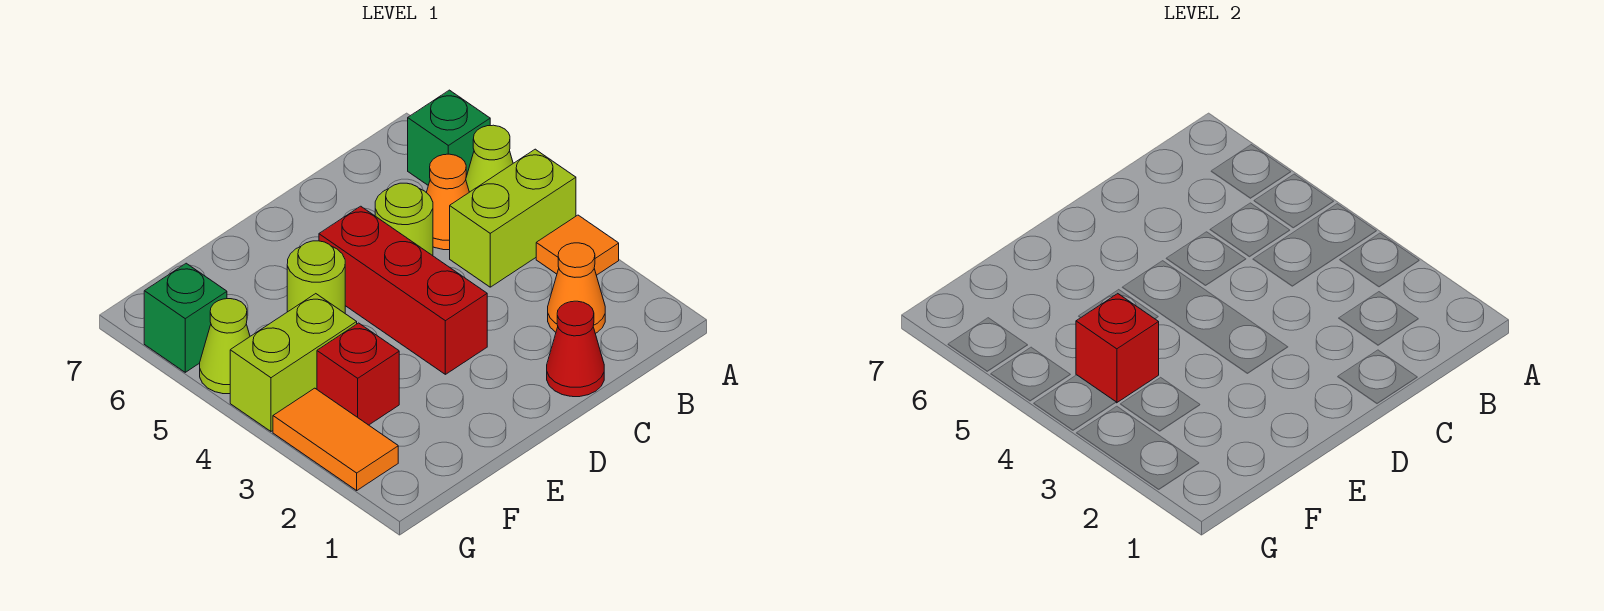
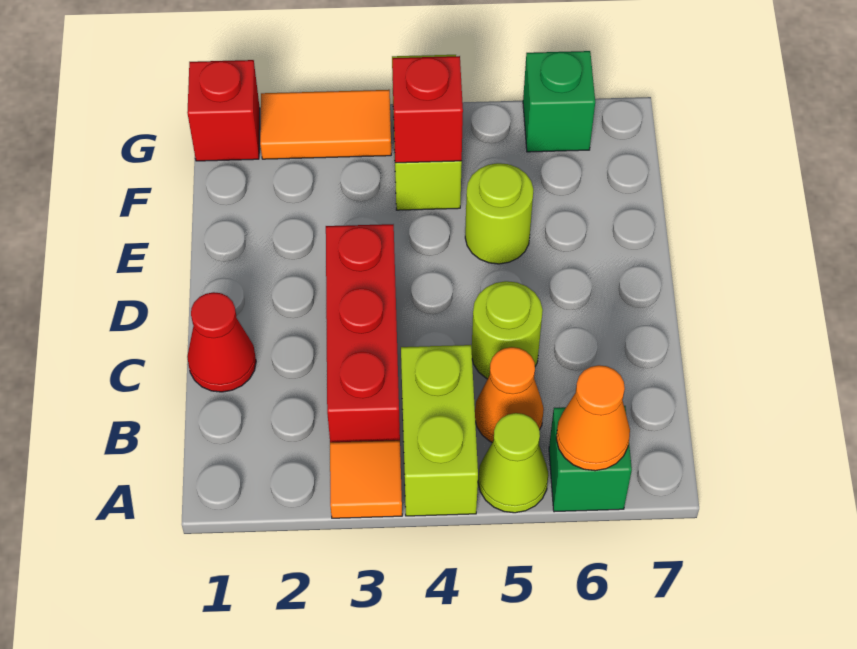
orange cone B2 level 1 -> orange cone A6 level 2
red brick D3:D5 level 1 -> red brick B3:D3 level 1
red brick F3 level 1 -> red brick G1 level 1
lime cone G5 level 1 -> none

